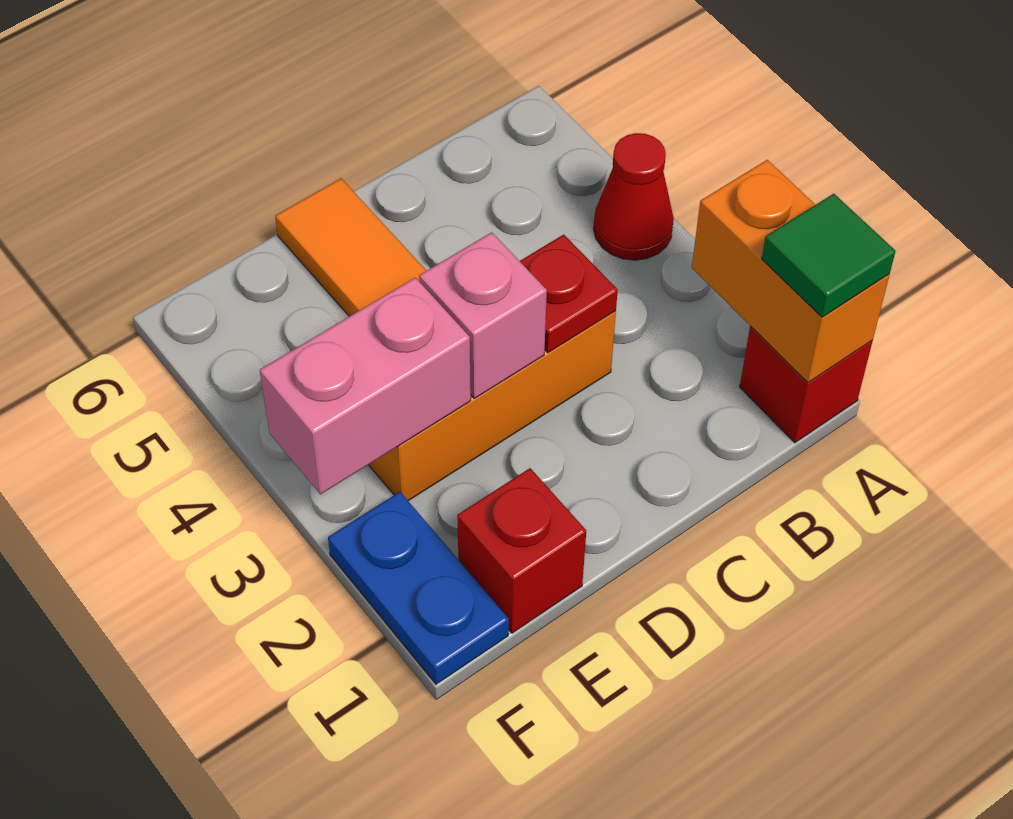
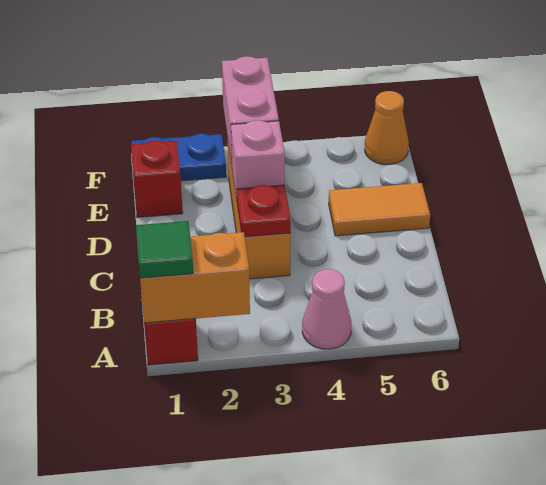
red cone A4 level 1 -> pink cone A4 level 1
none -> orange cone F6 level 1

